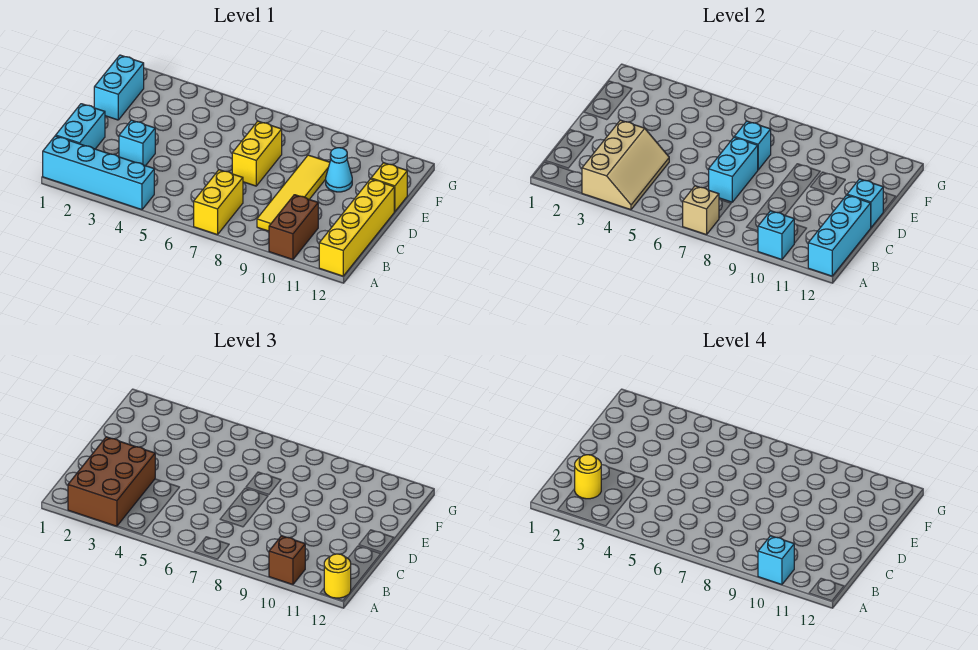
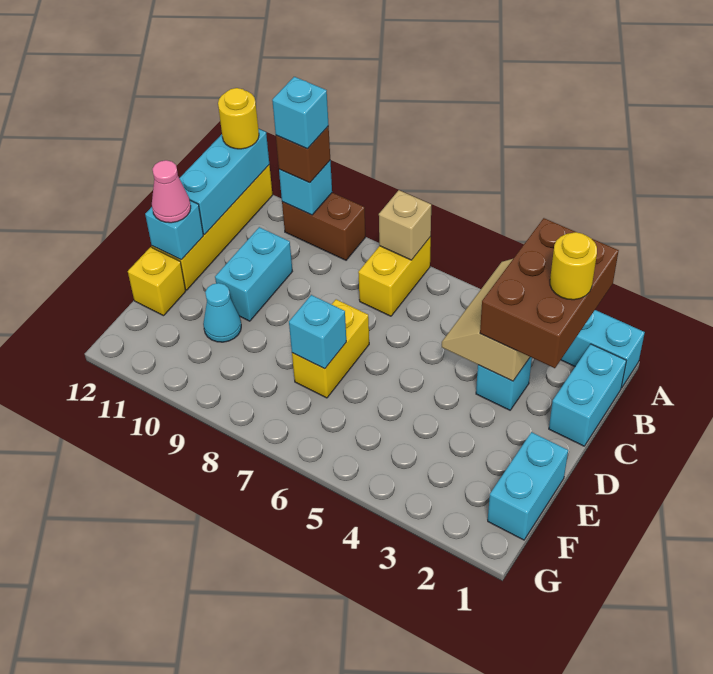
brown brick A10:B10 level 1 -> brown brick A9:A10 level 1
yellow tile B9:E9 level 1 -> none
cyan brick C7:D7 level 2 -> cyan brick C10:D10 level 1
none -> pink cone D12 level 3

